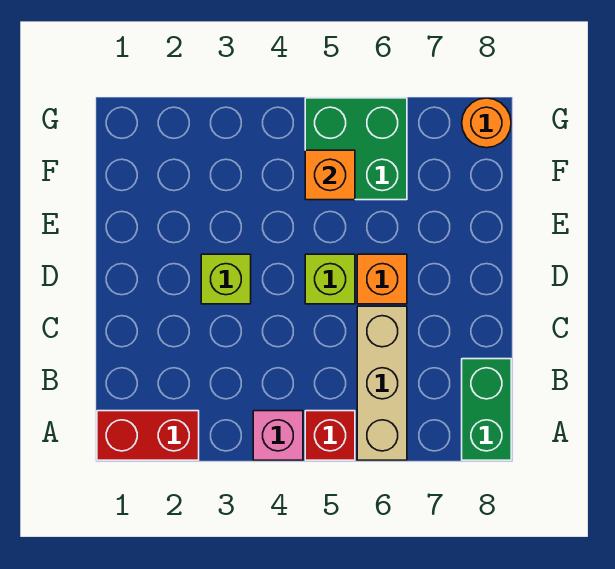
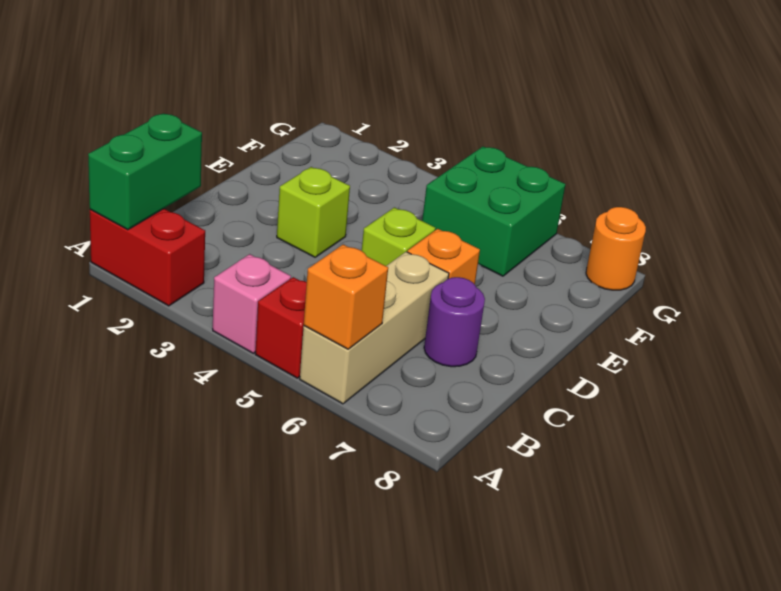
green brick A8:B8 level 1 -> green brick A1:B1 level 2
none -> purple round brick C7 level 1
orange brick F5 level 2 -> orange brick A6 level 2

